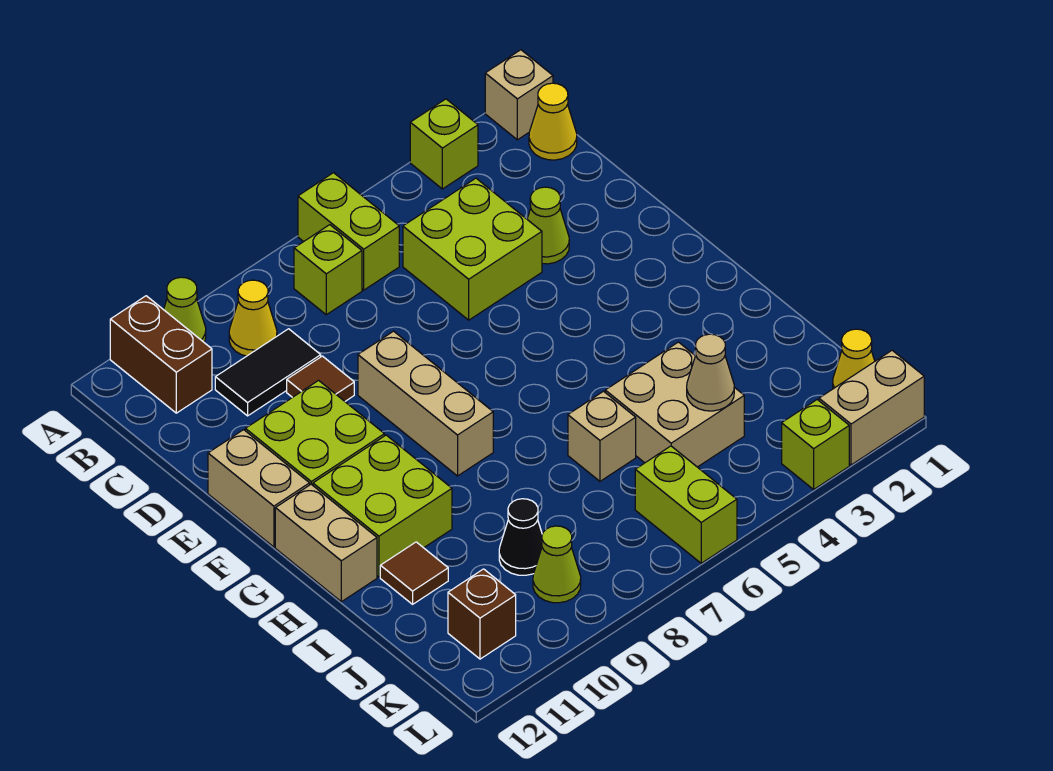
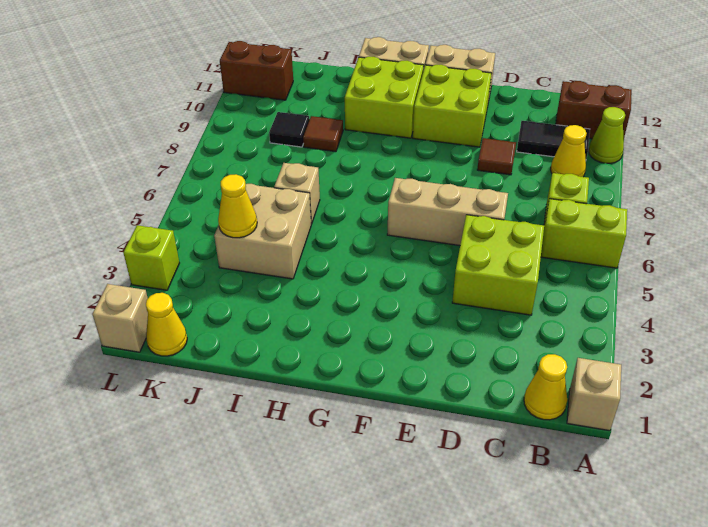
lime brick A3 level 1 -> none
black tile C9:C10 level 1 -> black tile B10:C10 level 1
lime cone D3 level 1 -> none
tan brick E8:G8 level 1 -> tan brick D6:F6 level 1
brown tile I11 level 1 -> brown tile I9 level 1
tan cone J4 level 2 -> yellow cone J4 level 2
black cone J9 level 1 -> black tile J9 level 1
lime brick K6:L6 level 1 -> none
lime cone K9 level 1 -> none
brown brick K11 level 1 -> brown brick K11:L11 level 1
tan brick L1:L2 level 1 -> tan brick L1 level 1

